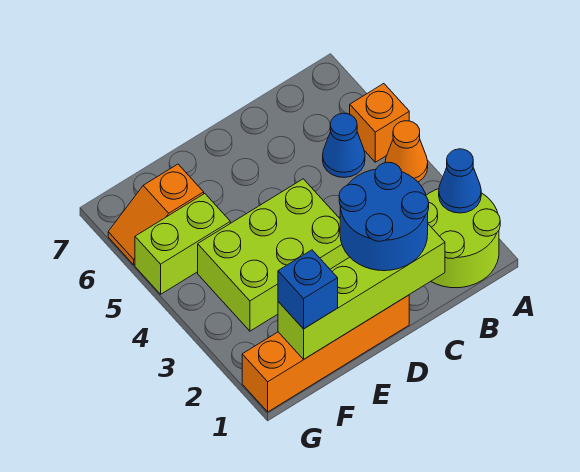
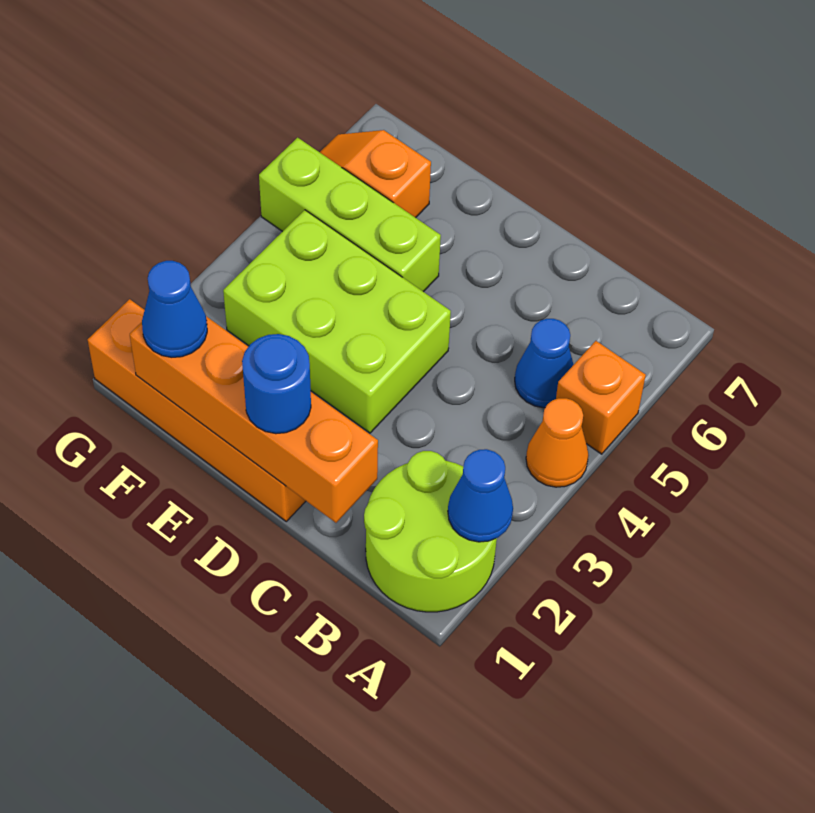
lime brick C1:F1 level 2 -> orange brick C1:F1 level 2
blue round brick C1:D2 level 3 -> blue round brick D1 level 3
blue brick F1 level 3 -> blue cone F1 level 3
lime brick F5:G5 level 1 -> lime brick E5:G5 level 1

